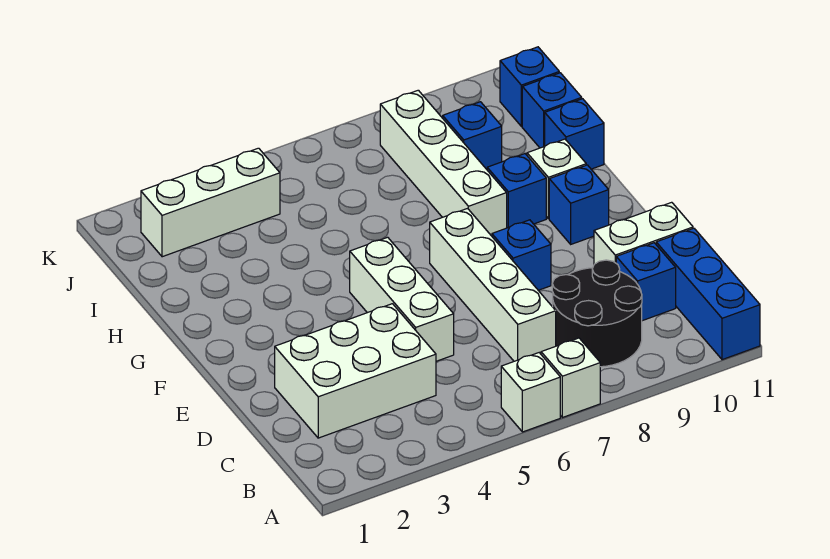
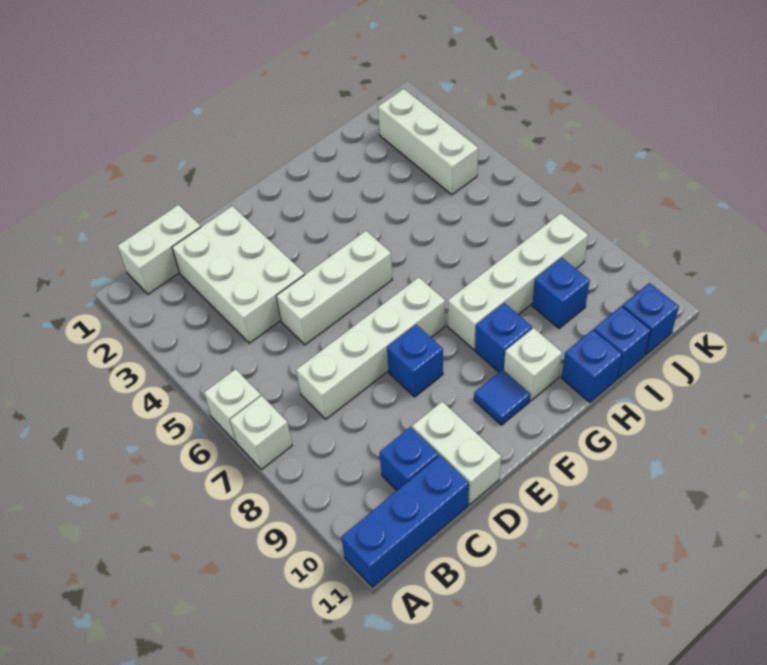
none -> white brick B1:C1 level 1
black round brick B8:C9 level 1 -> none
blue brick F10 level 1 -> blue tile F10 level 1

